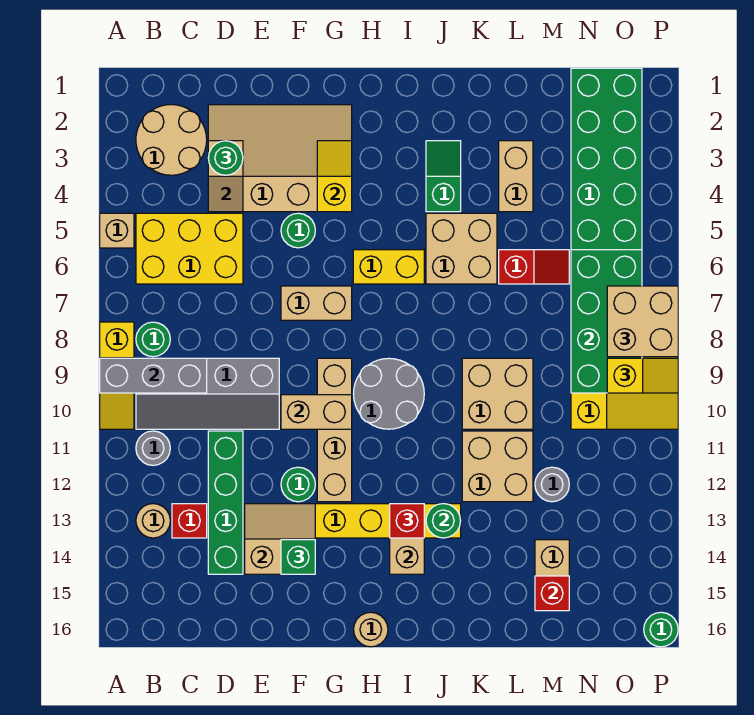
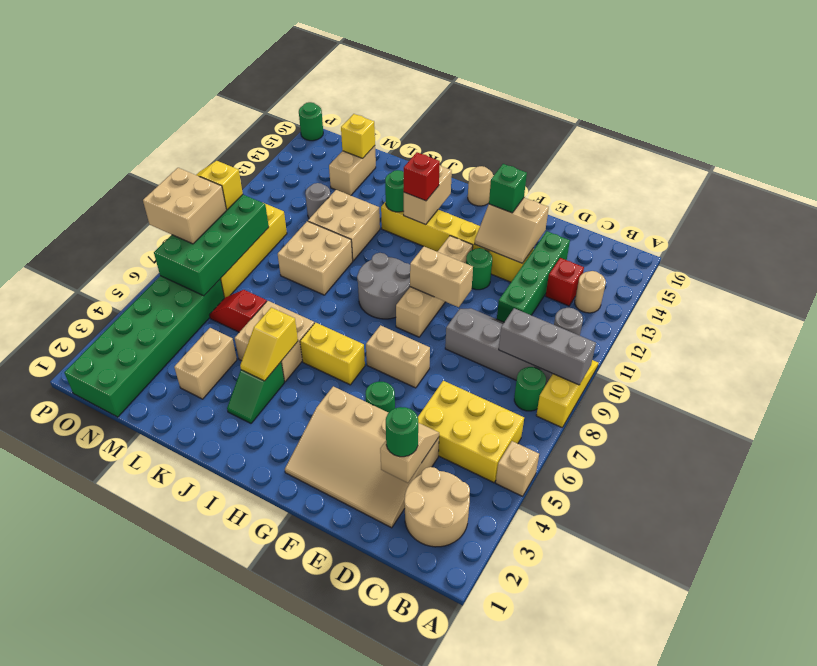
yellow slope G3:G4 level 2 top 4 -> yellow slope J4:J5 level 2 top 5
red brick M15 level 2 -> yellow brick M15 level 2

